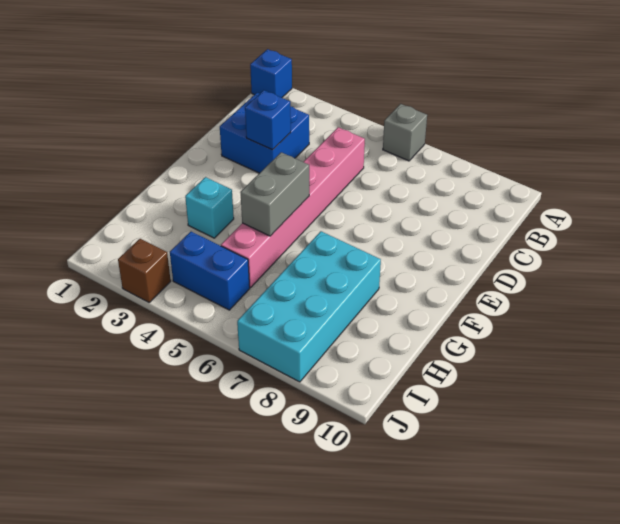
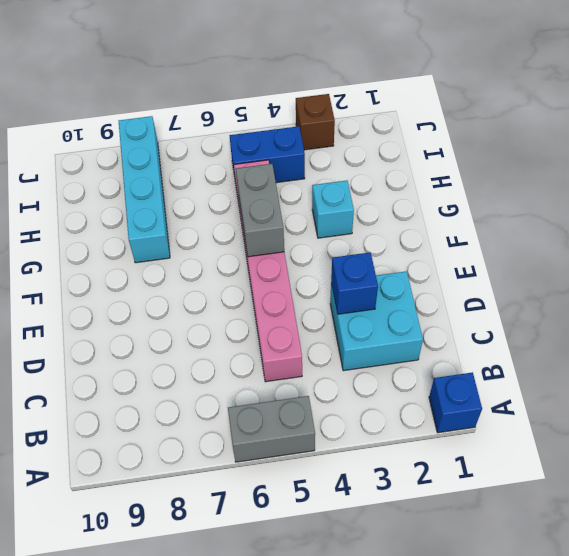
grey brick A6 level 1 -> grey brick A5:A6 level 1
blue brick C2:D3 level 1 -> cyan brick C2:D3 level 1
cyan brick G7:J8 level 1 -> cyan brick G8:J8 level 1

